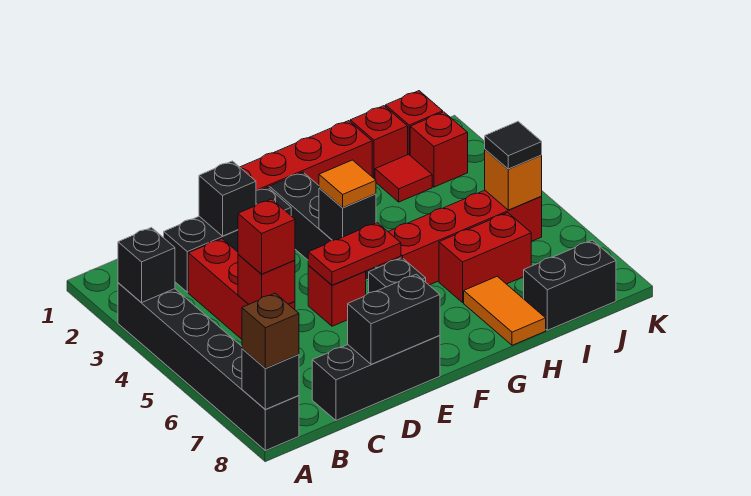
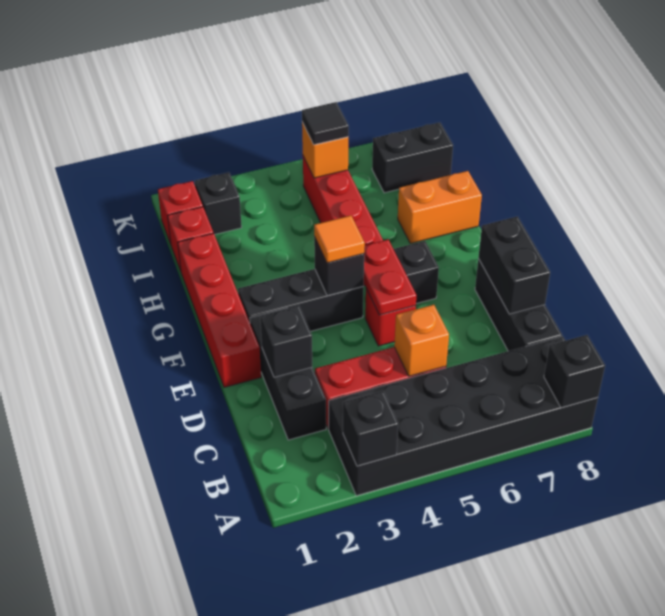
black brick A3:A8 level 1 -> black brick A3:B8 level 1
brown brick A8 level 3 -> none
red brick C5 level 2 -> orange brick C5 level 2
red brick C5 level 3 -> none
red brick H6:I6 level 1 -> none
orange tile H7:H8 level 1 -> orange brick H7:H8 level 1
red tile I2 level 1 -> none
black brick I8:J8 level 1 -> black brick J7:J8 level 1
red brick J2 level 1 -> black brick J2 level 1

